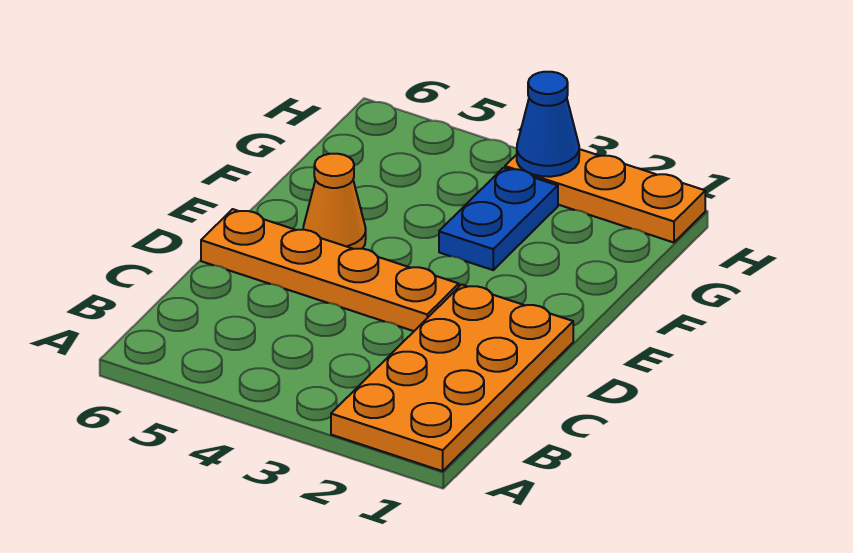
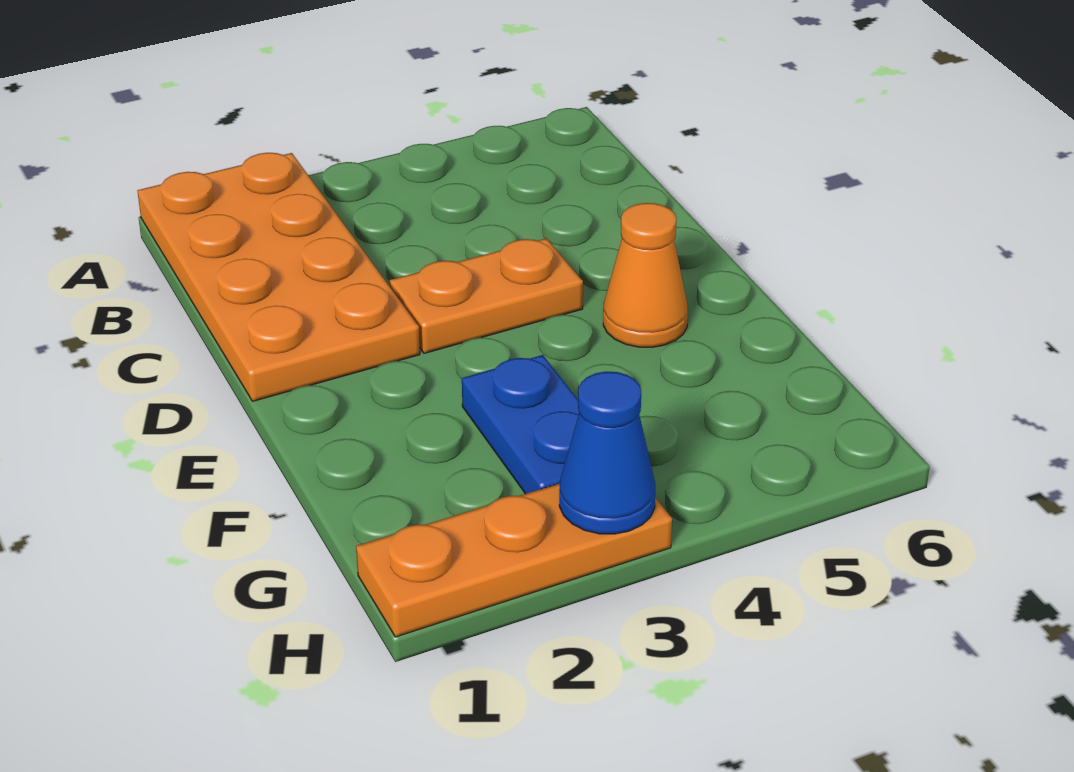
orange plate D3:D6 level 1 -> orange plate D3:D4 level 1

